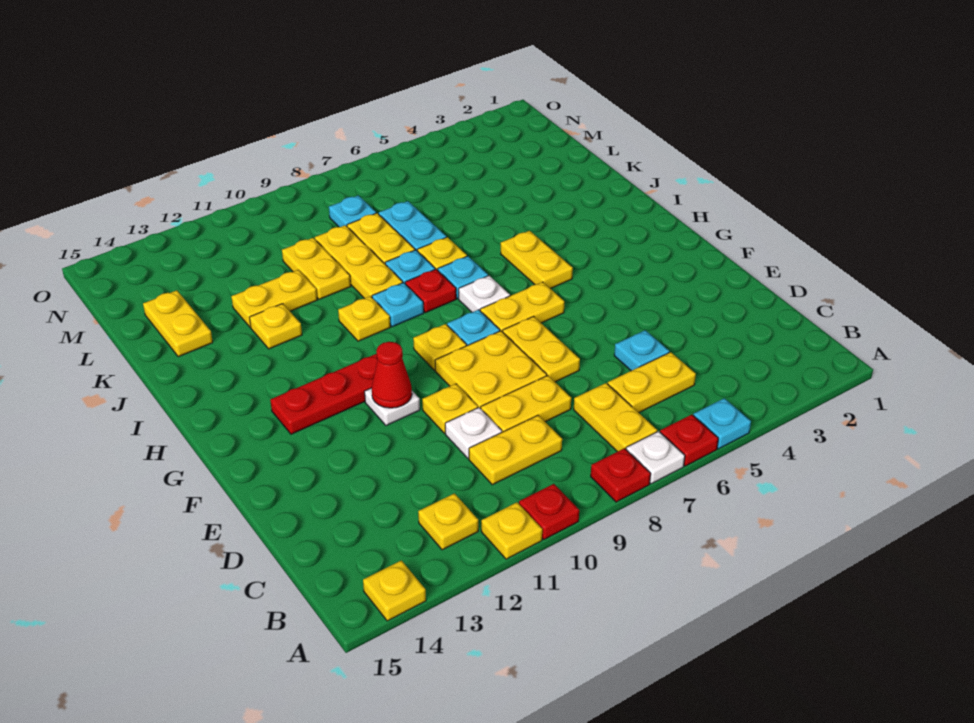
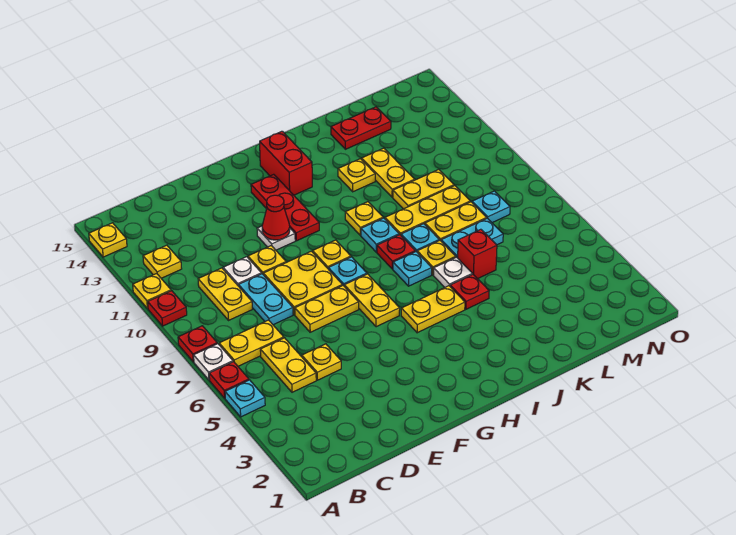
cyan plate D5 level 1 -> yellow plate D5 level 1
yellow plate D8:D9 level 1 -> cyan plate D8:D9 level 1
white plate H7 level 1 -> white plate J6 level 1
none -> red brick H13:H14 level 1
none -> red plate J5 level 1
none -> red brick K6 level 1
yellow plate K14:L14 level 1 -> red plate K14:L14 level 1

